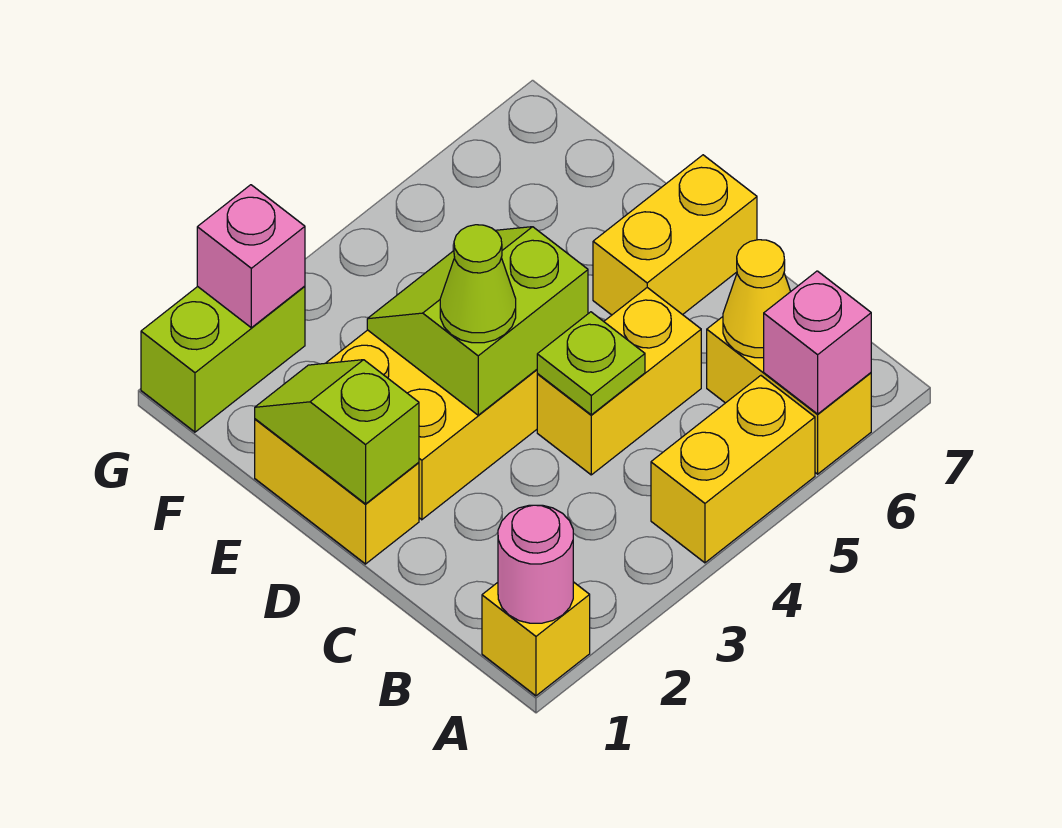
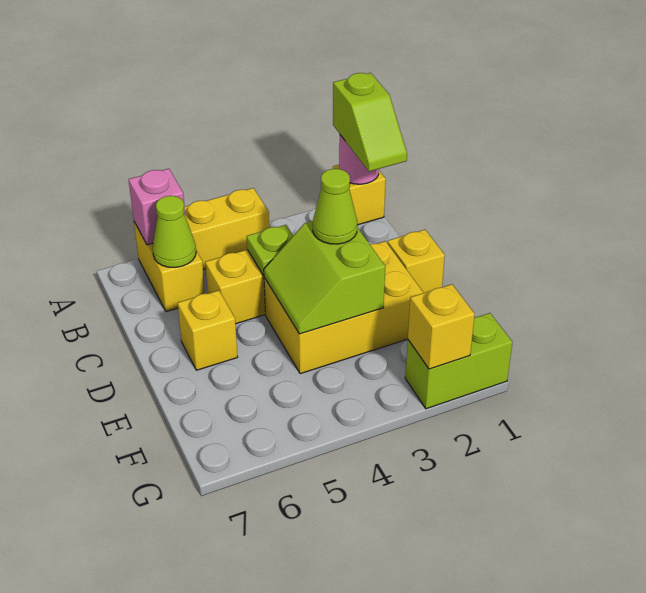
yellow cone B6 level 2 -> lime cone B6 level 2
yellow brick D1:E1 level 1 -> yellow brick D1 level 1
lime slope D1:E1 level 2 top D -> lime slope A1:B1 level 3 top A
lime slope D3:E4 level 2 top D -> lime slope D3:E4 level 2 top 3
yellow brick D6:D7 level 1 -> yellow brick D6 level 1
pink brick G2 level 2 -> yellow brick G2 level 2

